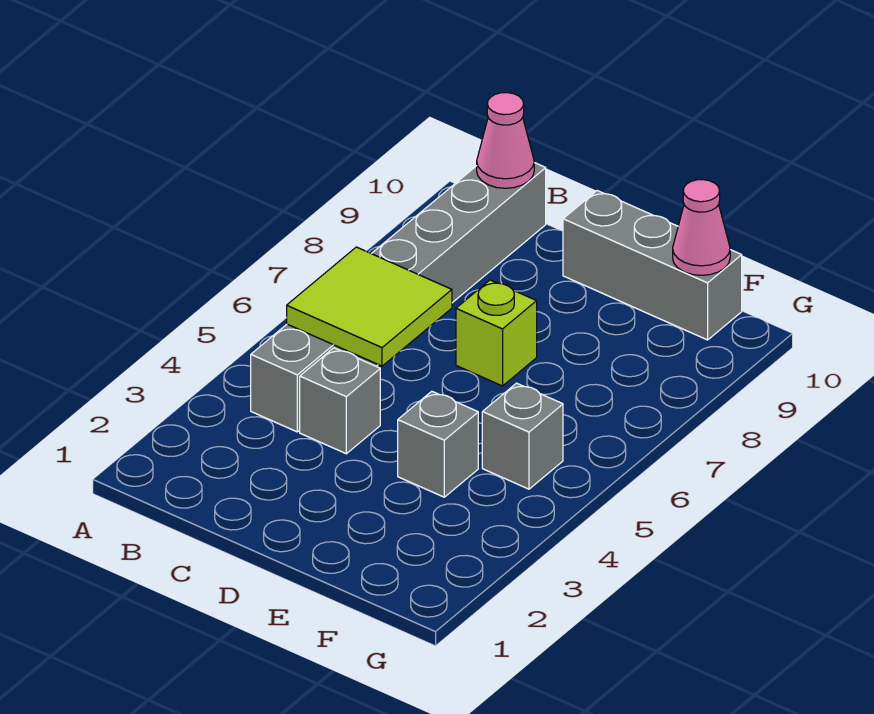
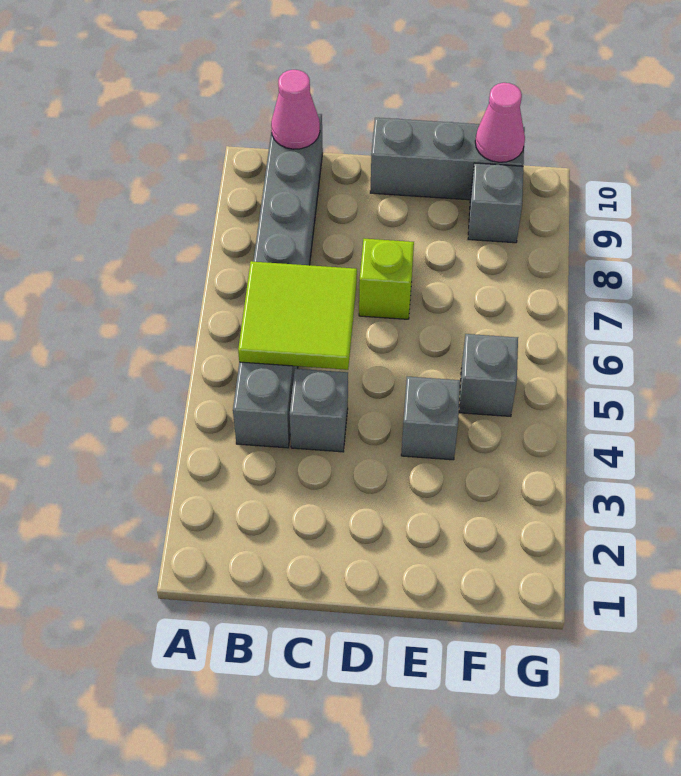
none -> grey brick F9 level 1

